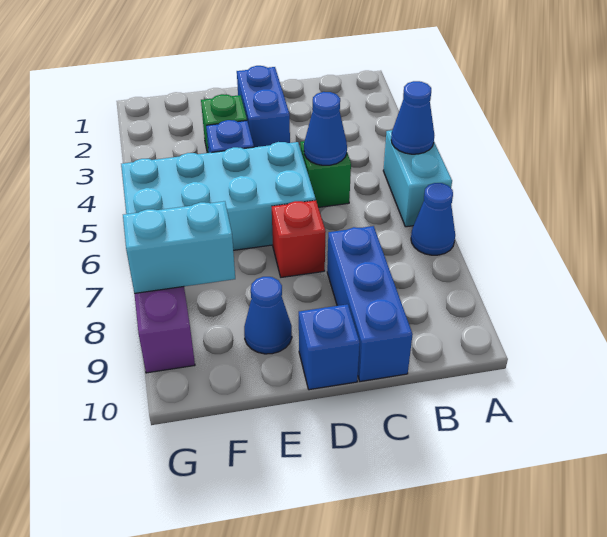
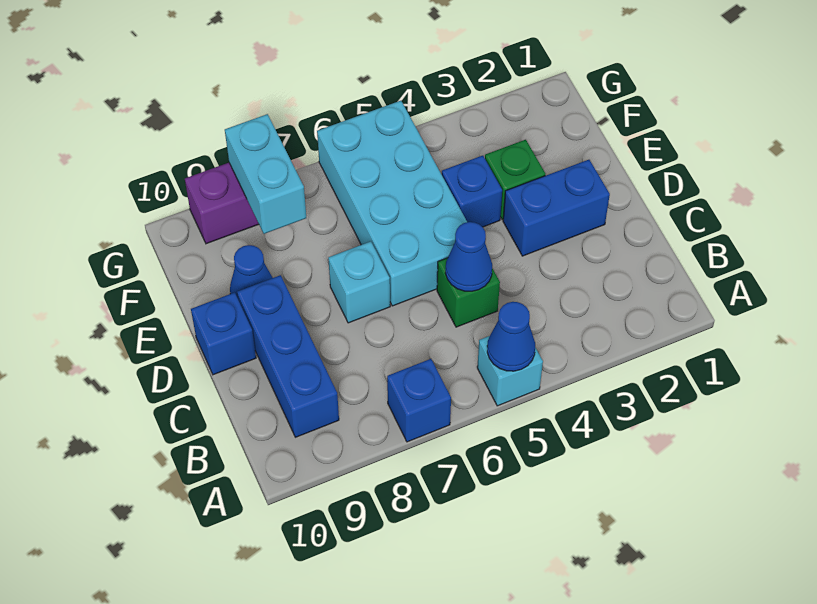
cyan brick A5:A6 level 1 -> cyan brick A5 level 1
blue cone A7 level 1 -> blue brick A7 level 1
blue brick C8:C10 level 1 -> blue brick B9:D9 level 1
red brick D7 level 1 -> cyan brick D7 level 1

